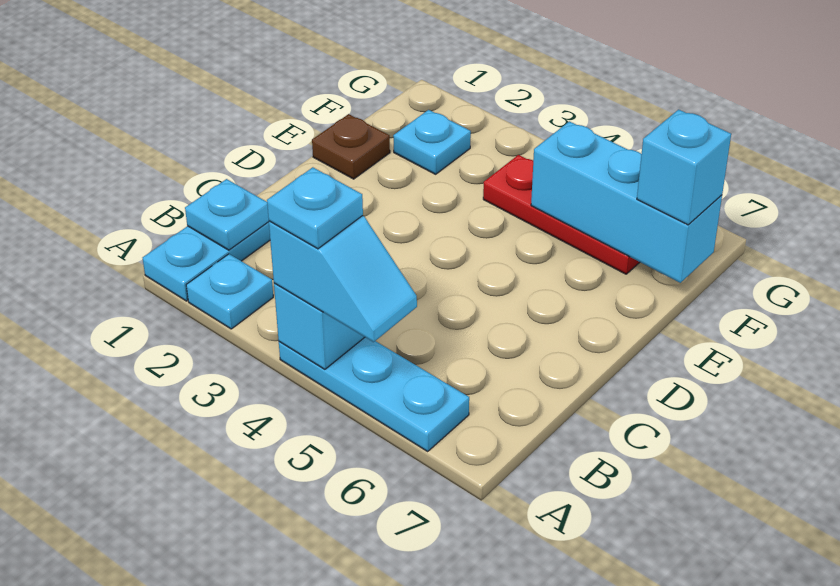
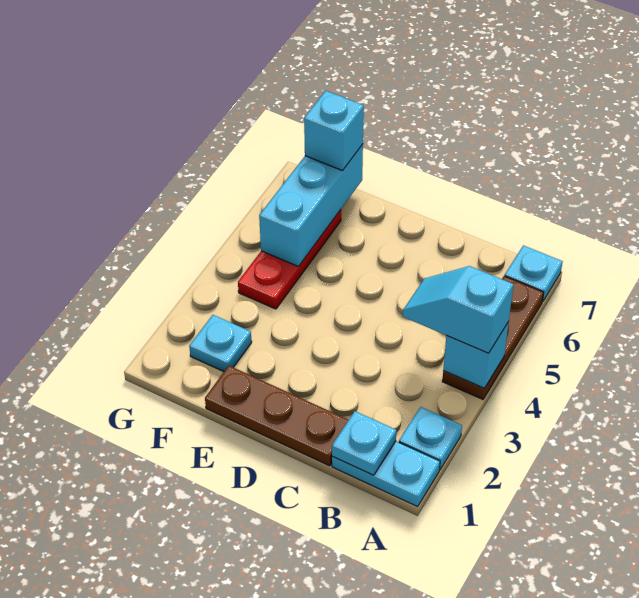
cyan plate A4:A6 level 1 -> brown plate A4:A6 level 1
cyan slope A4:A5 level 3 top 4 -> cyan slope A4:B4 level 3 top A
cyan plate A4 level 4 -> cyan plate A7 level 1
brown plate E1 level 1 -> brown plate C1:E1 level 1

